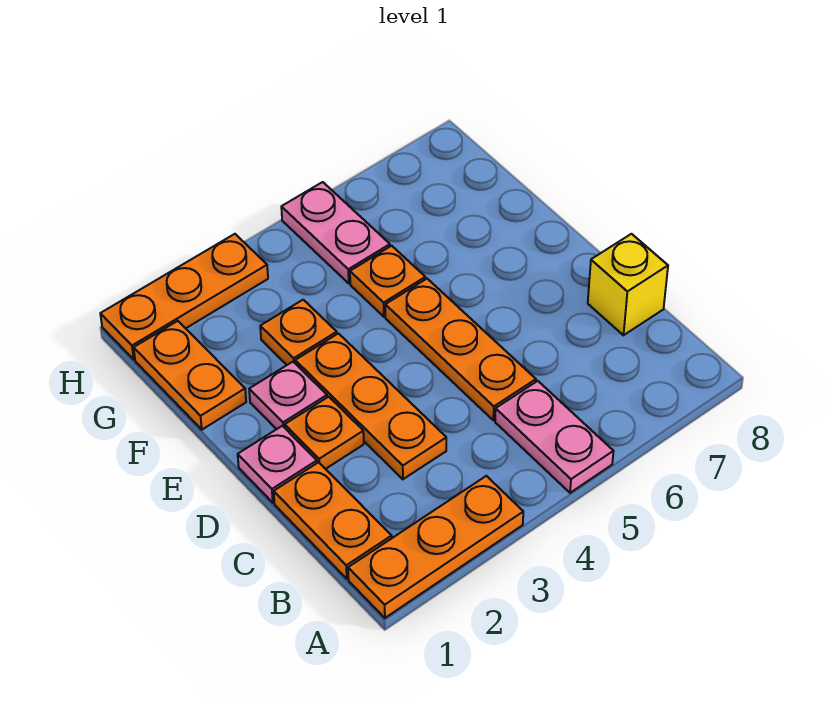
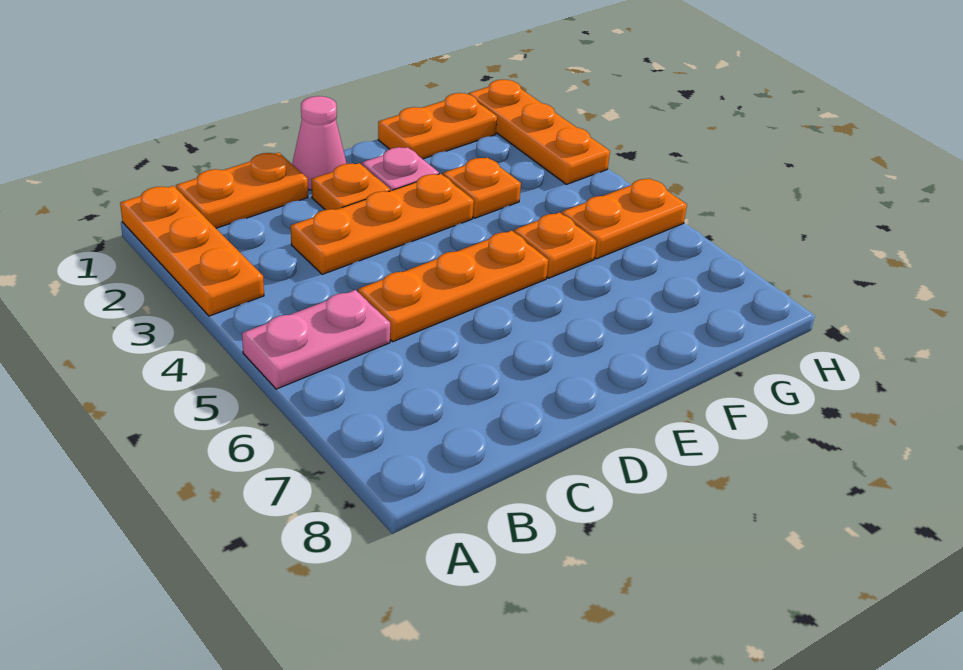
yellow brick C8 level 1 -> none
pink plate D1 level 1 -> pink cone D1 level 1
pink plate G5:H5 level 1 -> orange plate G5:H5 level 1

